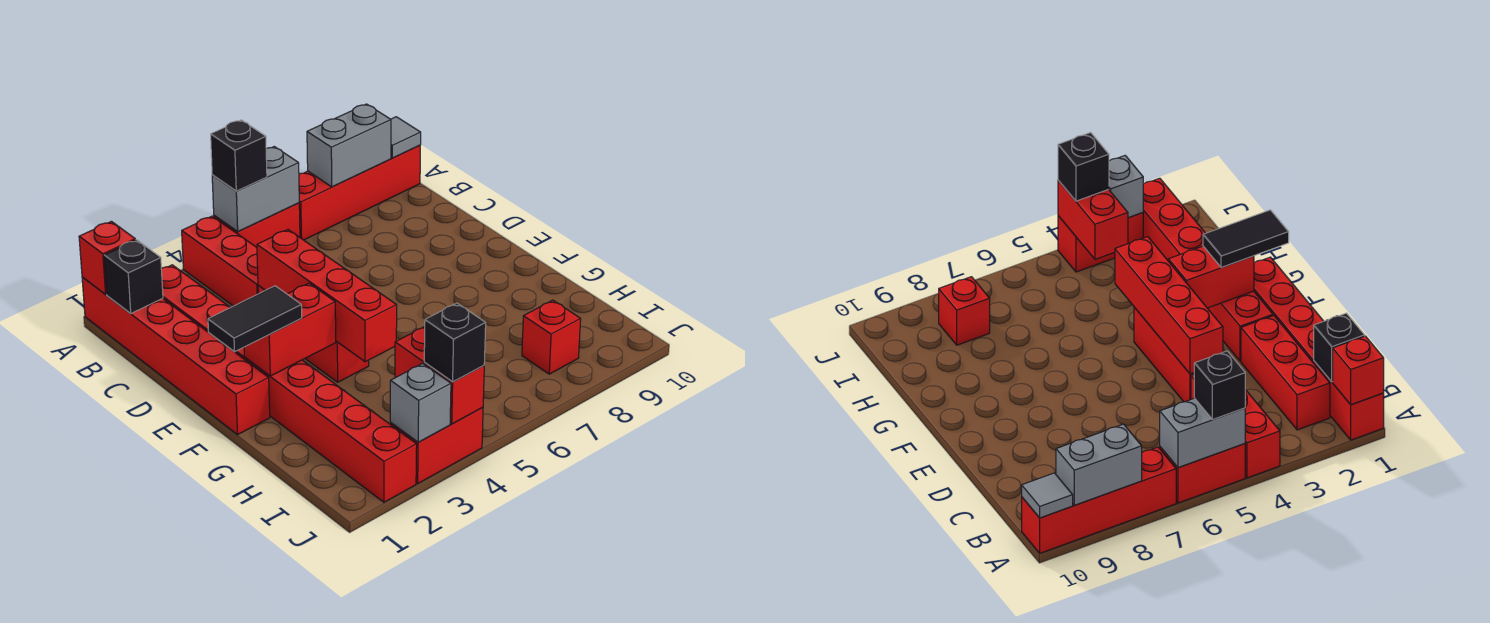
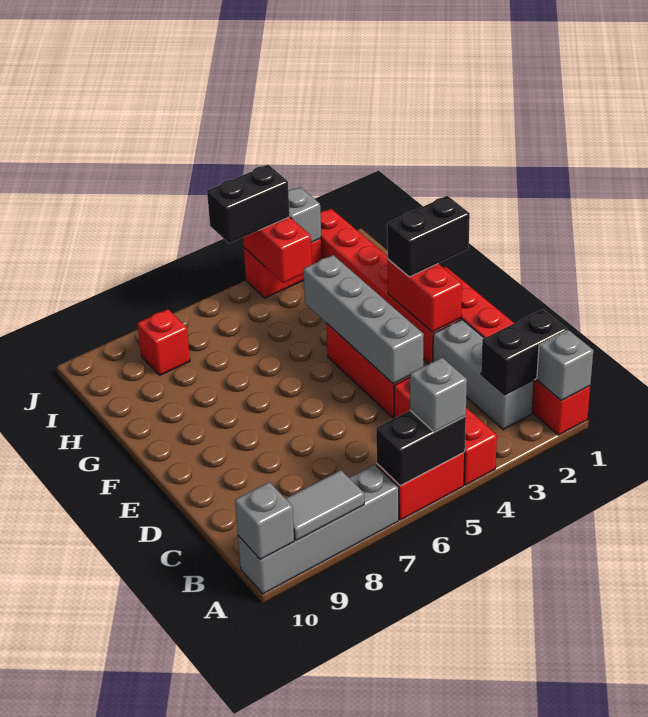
red brick A1 level 2 -> grey brick A1 level 2
grey brick A5:A6 level 2 -> black brick A5:A6 level 2
black brick A5 level 3 -> grey brick A5 level 3
red brick A7:A10 level 1 -> grey brick A7:A10 level 1
grey brick A8:A9 level 2 -> grey tile A8:A9 level 2
grey tile A10 level 2 -> grey brick A10 level 2
black brick B1 level 2 -> black brick B1:B2 level 2
red brick B2:D2 level 1 -> grey brick B2:D2 level 1
red brick D4:G4 level 2 -> grey brick D4:G4 level 2
black tile F1:F2 level 3 -> black brick F1:F2 level 3
red brick F2:F3 level 2 -> red brick E2:F2 level 2
black brick J4 level 3 -> black brick J4:J5 level 3

